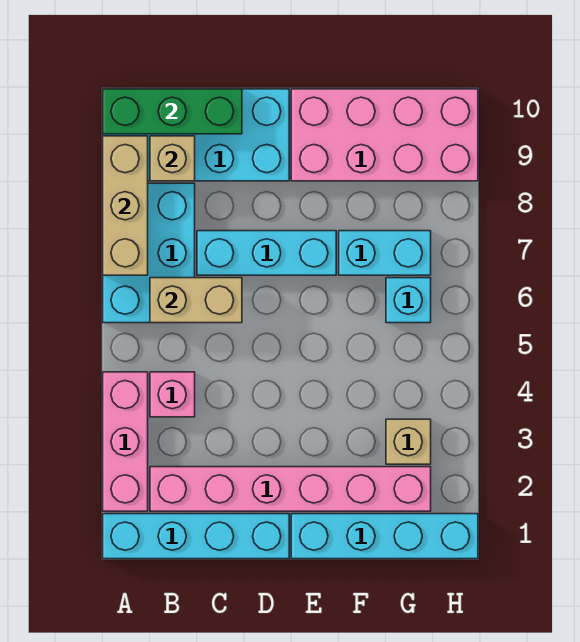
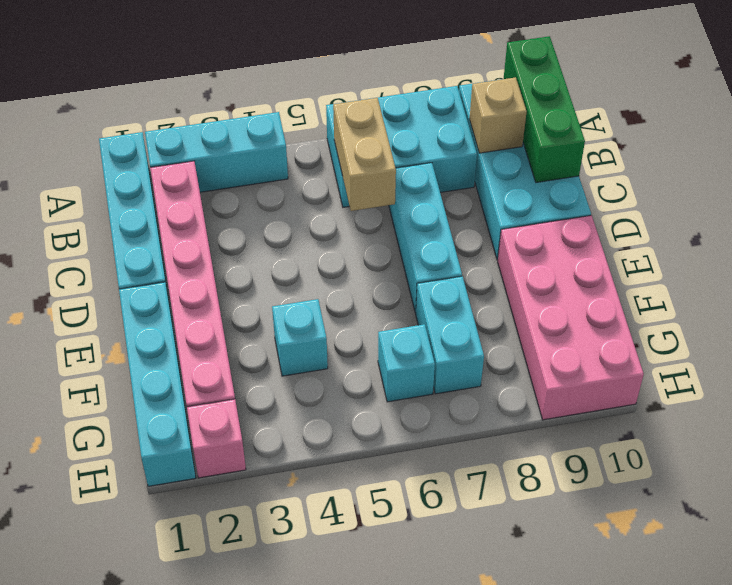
pink brick A2:A4 level 1 -> cyan brick A2:A4 level 1
tan brick A7:A9 level 2 -> none
pink brick B4 level 1 -> pink brick H2 level 1
none -> cyan brick F4 level 1
tan brick G3 level 1 -> none

